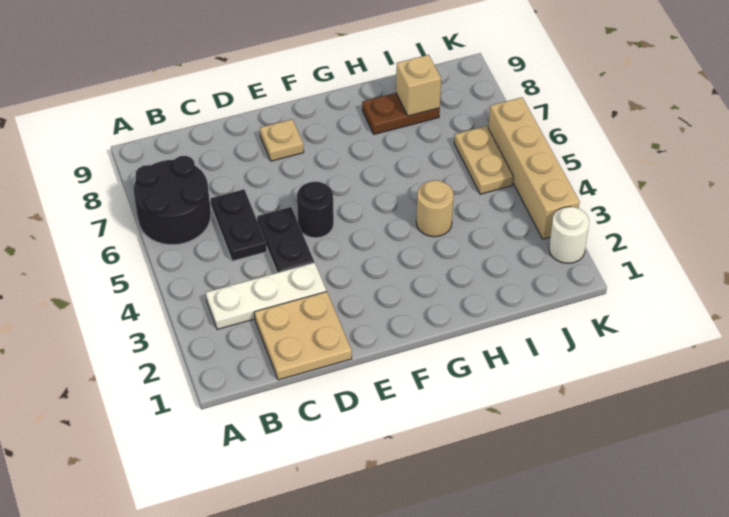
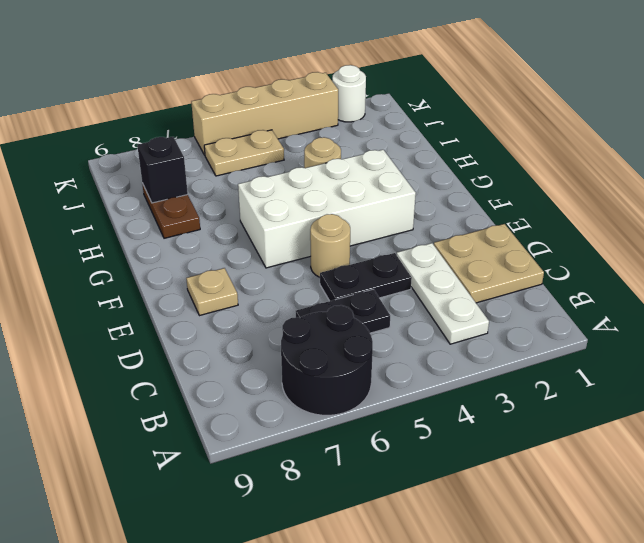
black round brick E5 level 1 -> tan round brick E5 level 1
none -> white brick F3:G6 level 1
tan brick I8 level 2 -> black brick I8 level 2

